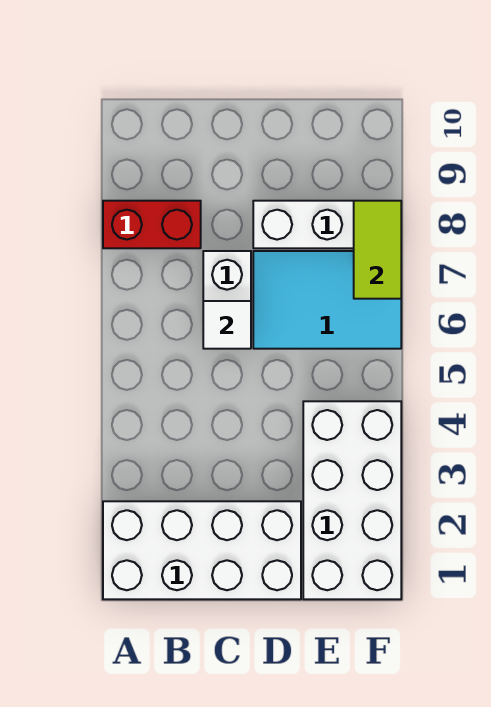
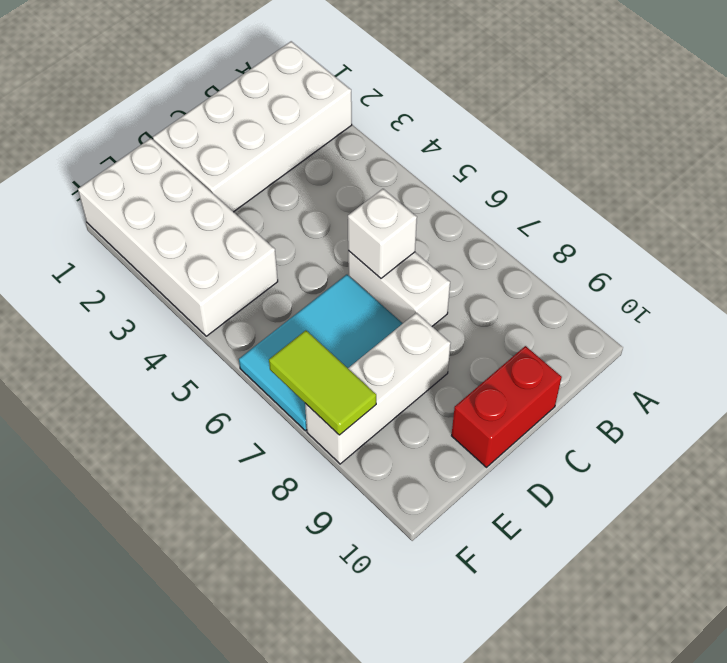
red brick A8:B8 level 1 -> red brick C10:D10 level 1
white tile C6 level 2 -> white brick C6 level 2

